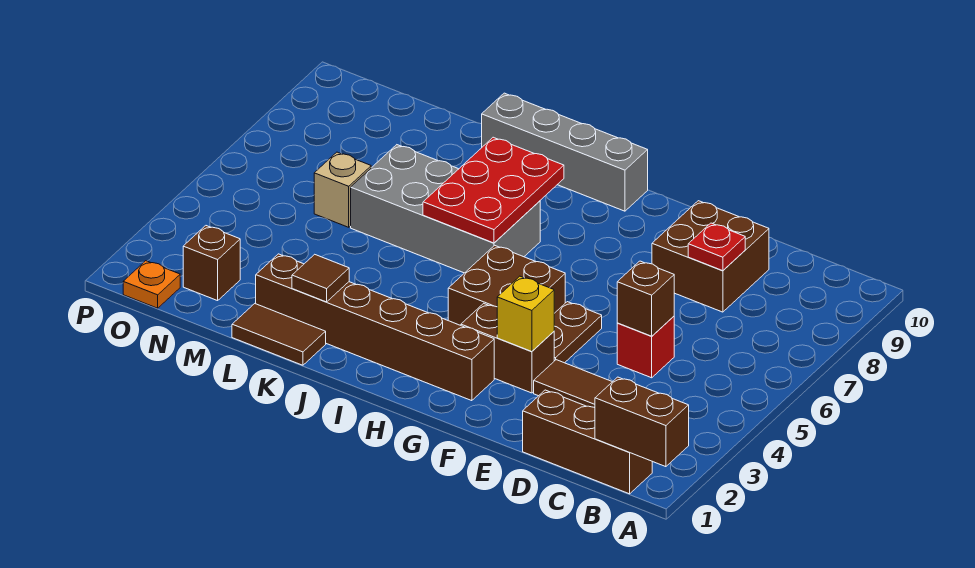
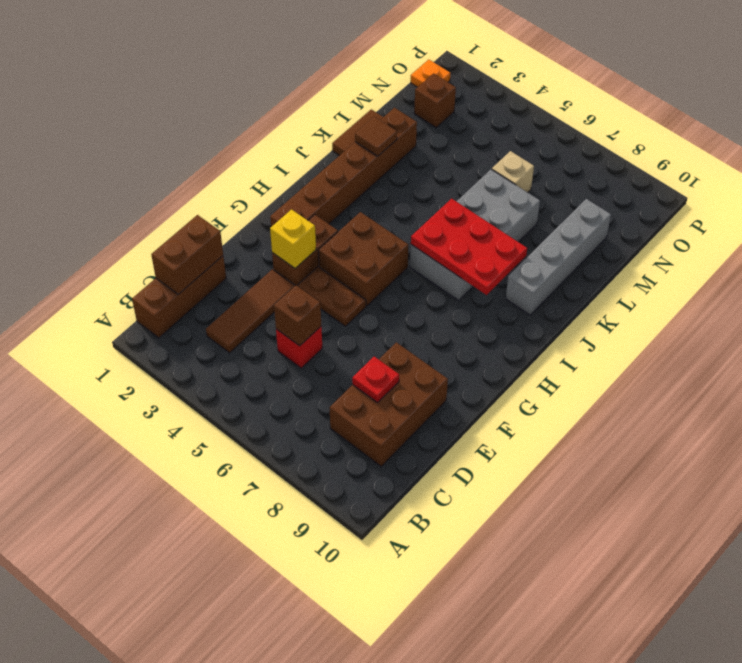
brown brick A1:B1 level 2 -> brown brick C1:D1 level 2
brown brick D8:E9 level 1 -> brown brick C8:E9 level 1
grey brick H10:K10 level 1 -> grey brick J9:M9 level 1

